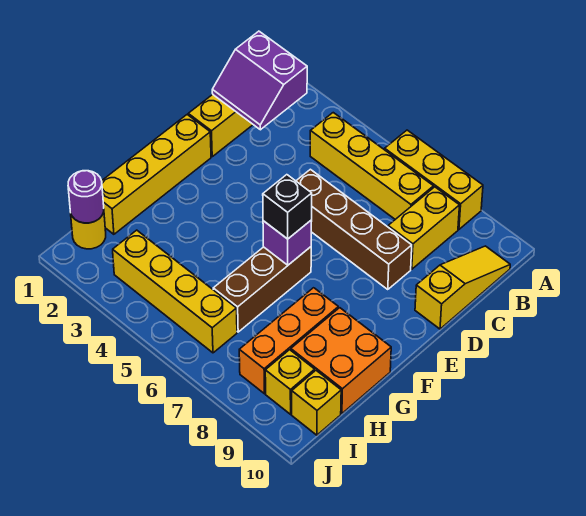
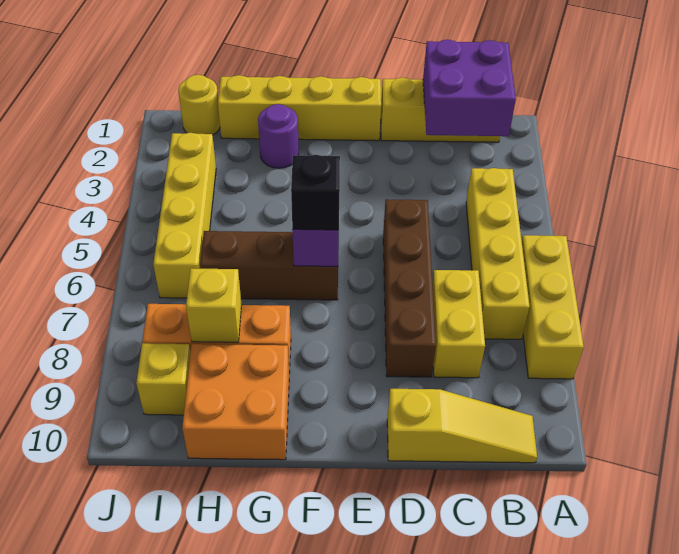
purple slope B1:C2 level 2 top B -> purple brick B1:C2 level 2
yellow brick B8:C8 level 1 -> yellow brick C7:C8 level 1
purple round brick I1 level 2 -> purple round brick G2 level 1
yellow brick I10 level 1 -> yellow brick H8 level 2

